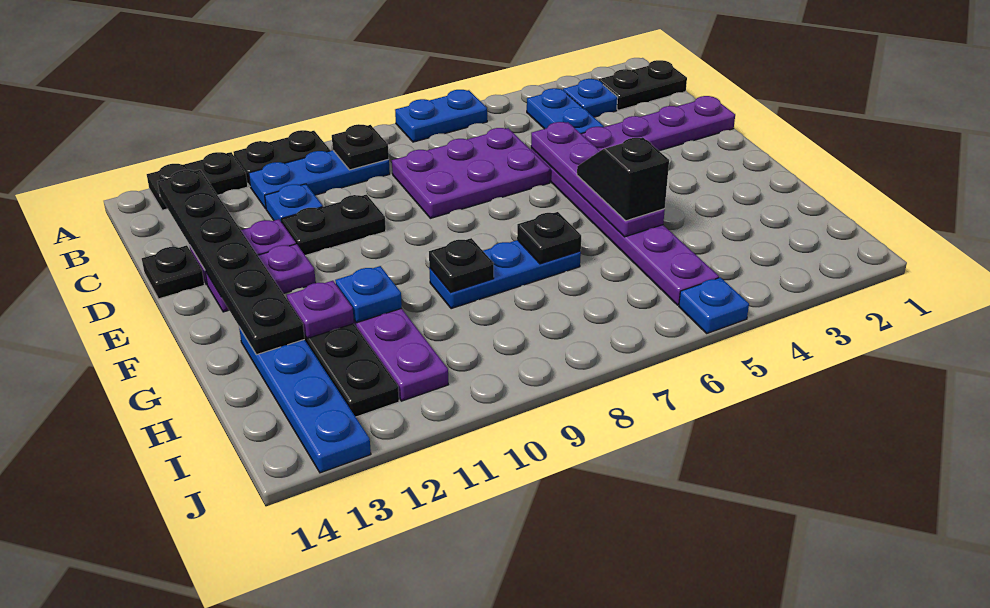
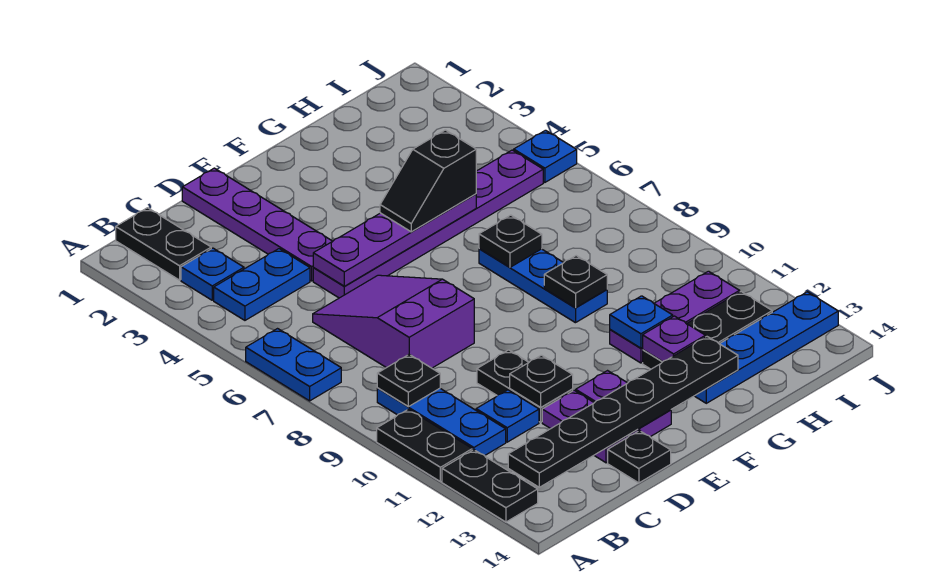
purple plate C6:D8 level 1 -> purple slope C6:D8 level 1 top 8
none -> black plate D11 level 2

